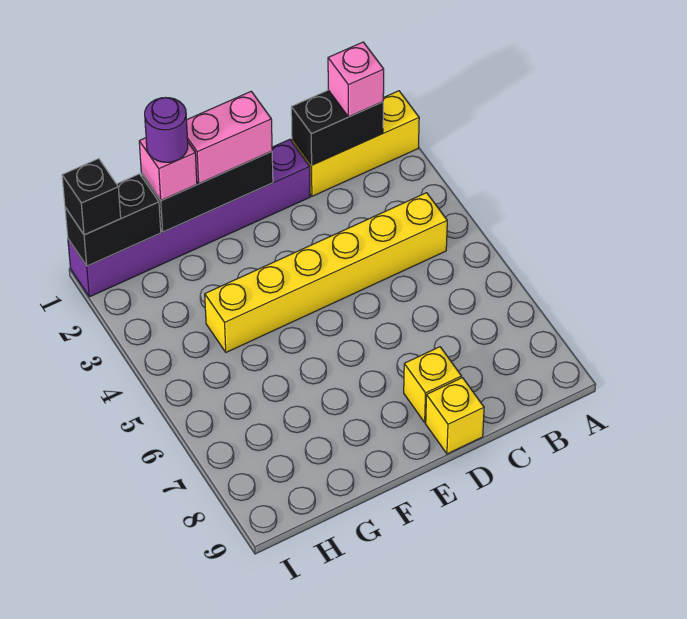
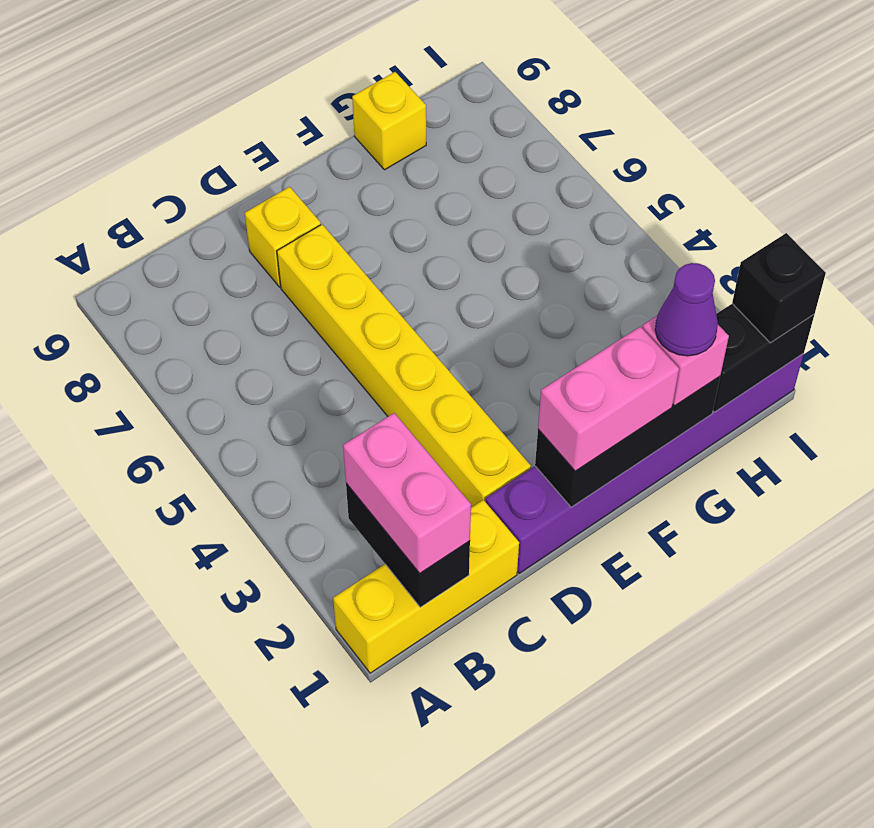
black brick B1:C1 level 2 -> black brick B1:B2 level 2
pink brick B1 level 3 -> pink brick B1:B2 level 3
yellow brick B4:G4 level 1 -> yellow brick D2:D7 level 1
yellow brick D9 level 1 -> yellow brick G9 level 1
purple round brick G1 level 4 -> purple cone G1 level 4

